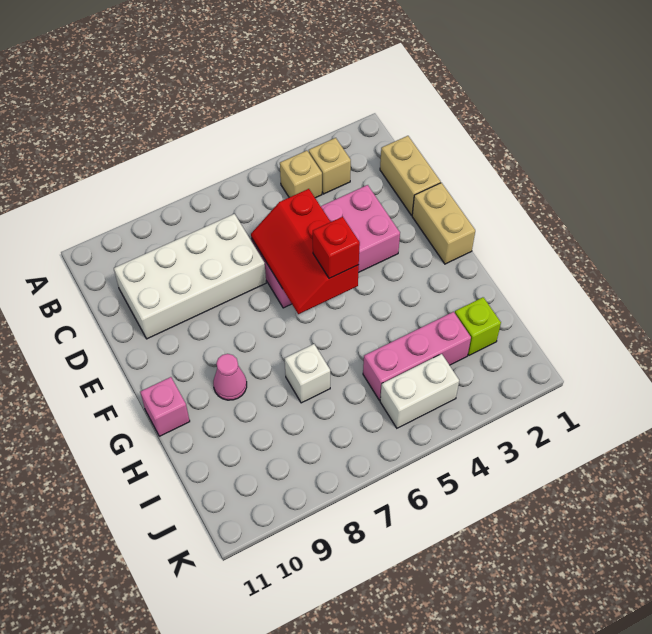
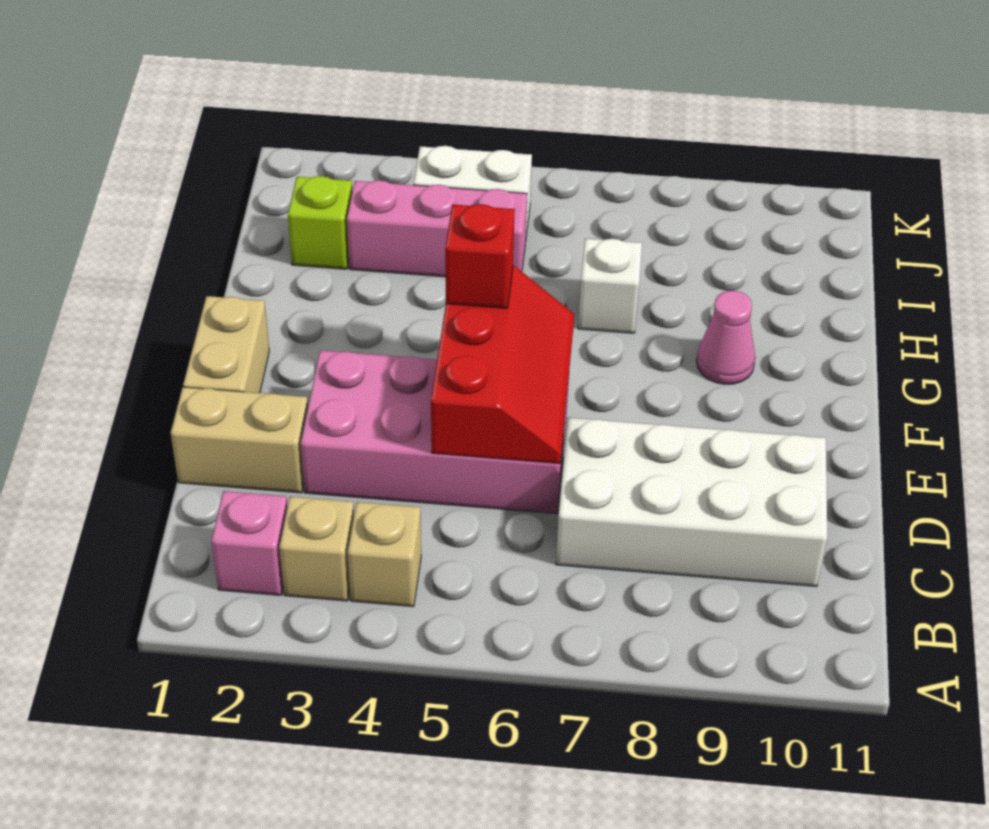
tan brick C1:D1 level 1 -> tan brick D1:D2 level 1
pink brick G11 level 1 -> pink brick B2 level 1

